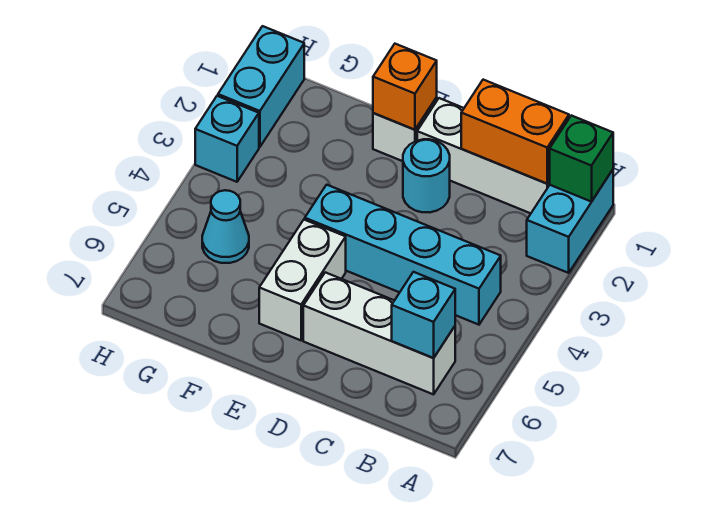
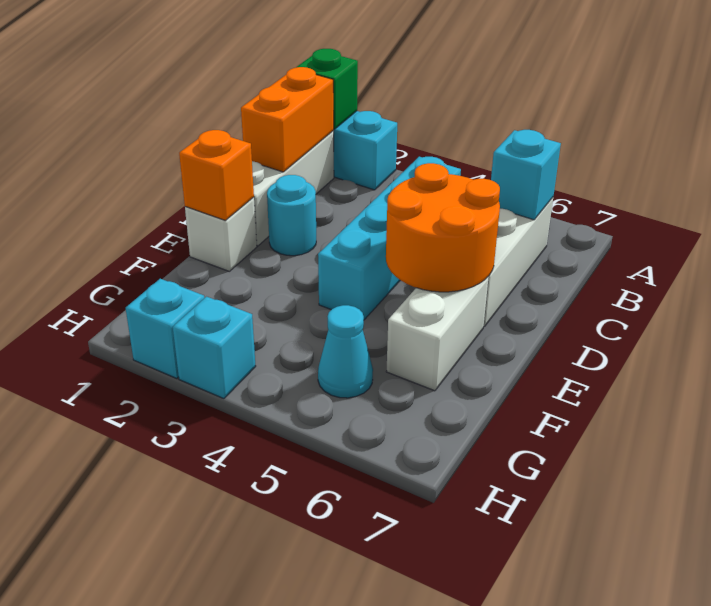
none -> orange round brick D5:E6 level 2
white brick E5:E6 level 1 -> white brick E6:F6 level 1
cyan brick H1:H2 level 1 -> cyan brick H2 level 1

